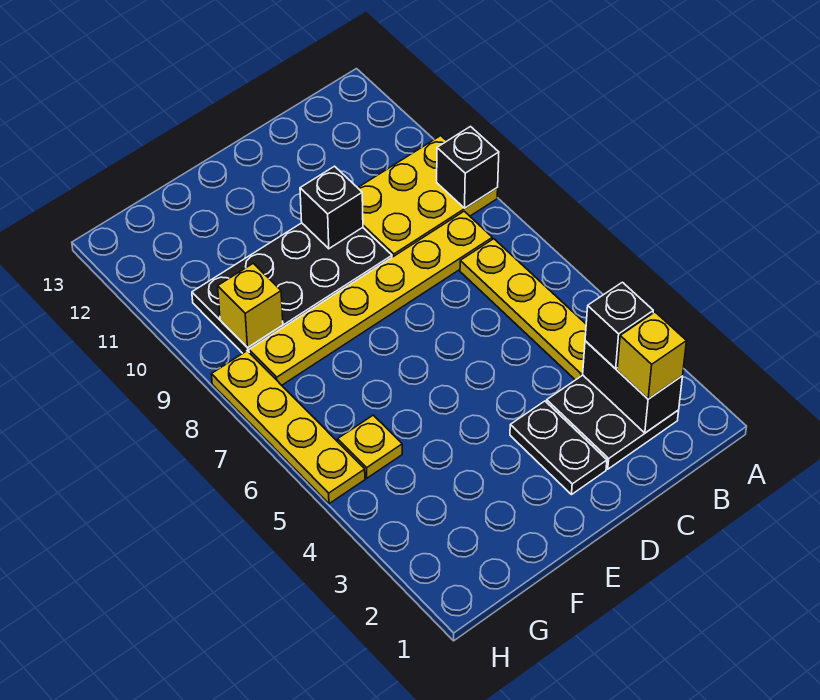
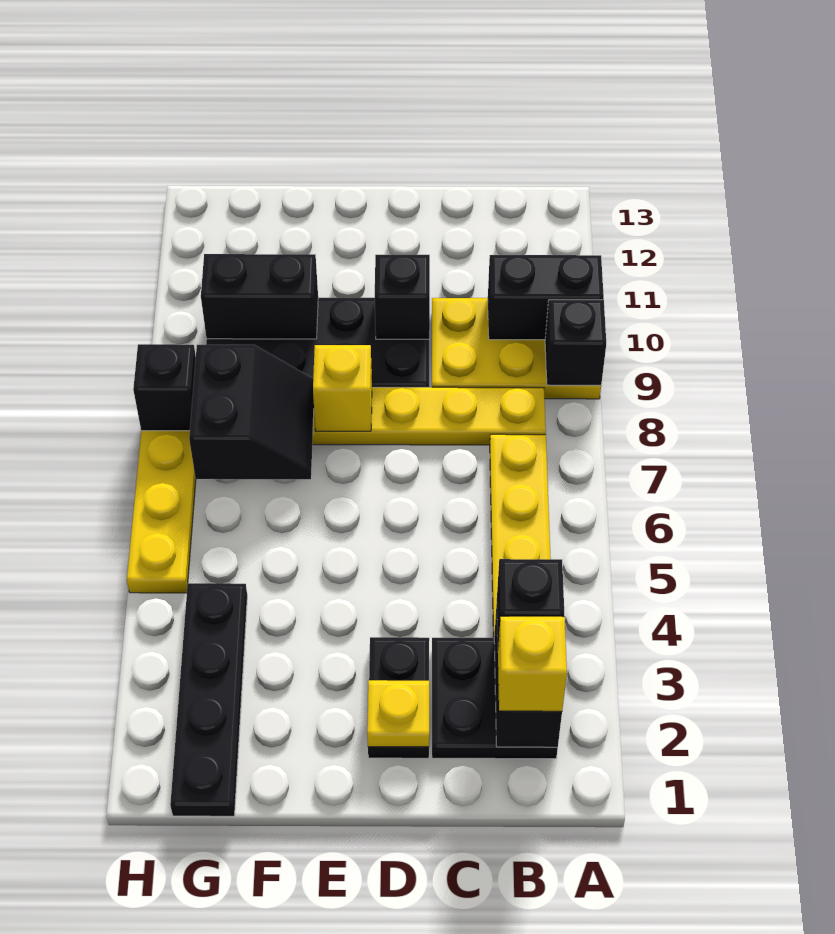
none -> black brick A10:B10 level 2
none -> black slope F7:G8 level 2 top G
none -> black brick F10:G10 level 2
none -> black plate G1:G4 level 1
yellow plate G5 level 1 -> yellow plate D2 level 2
yellow brick G9 level 2 -> yellow brick E8 level 2
none -> black brick H8 level 2

